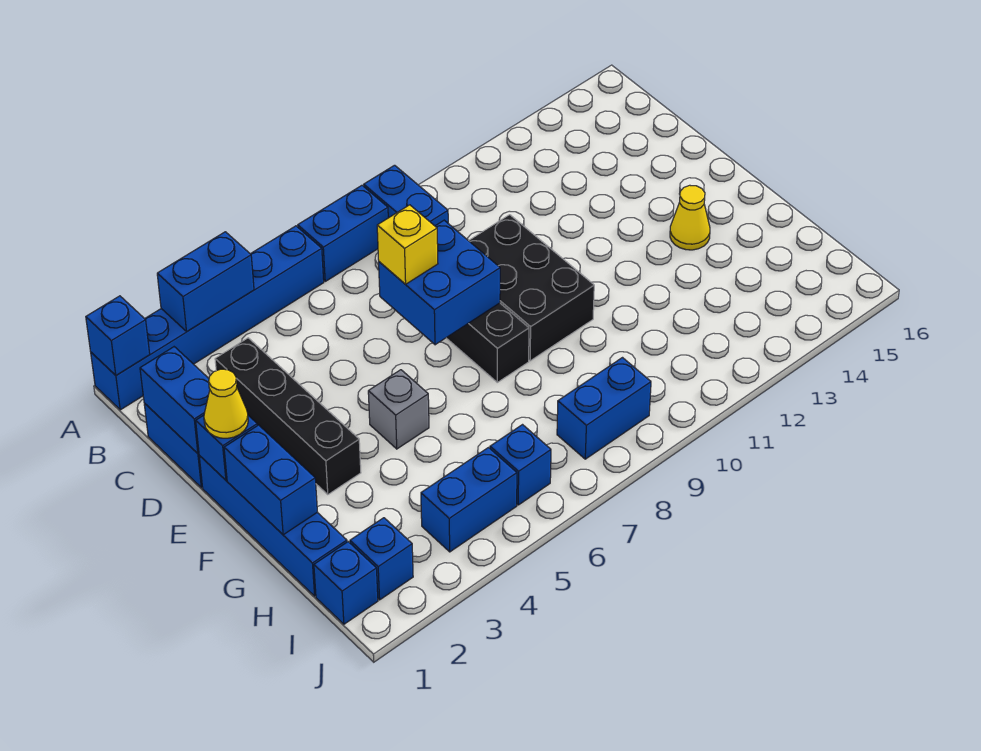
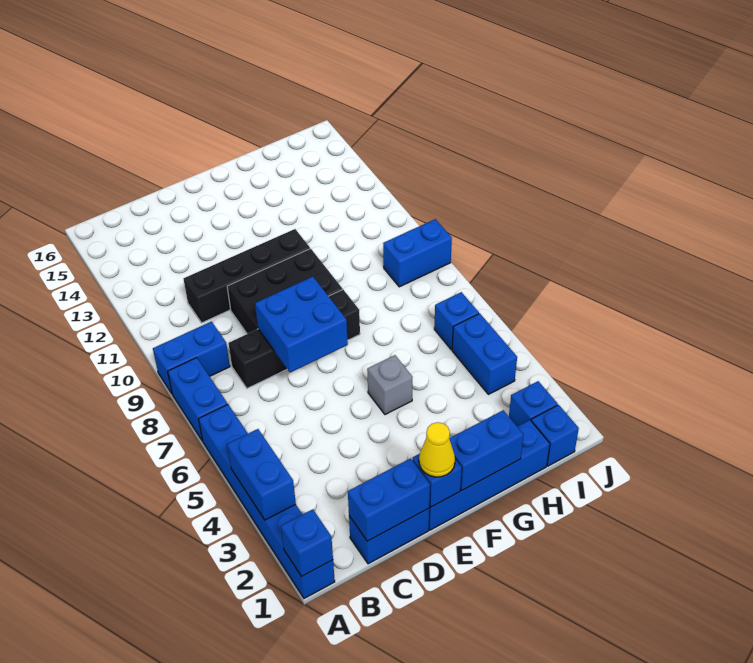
black brick C3:F3 level 1 -> black brick C11:F11 level 1
yellow brick D7 level 3 -> none
yellow cone F14 level 1 -> none
blue brick I8:I9 level 1 -> blue brick I9:J9 level 1

